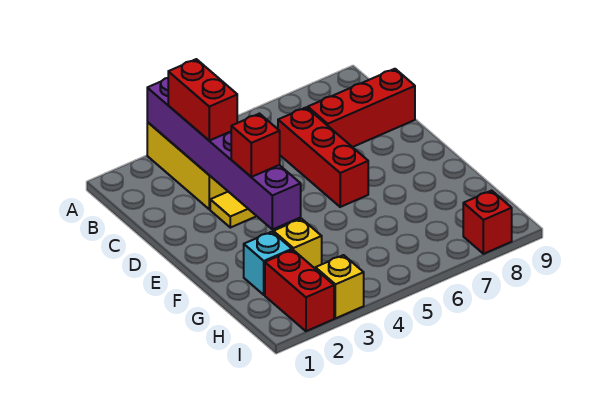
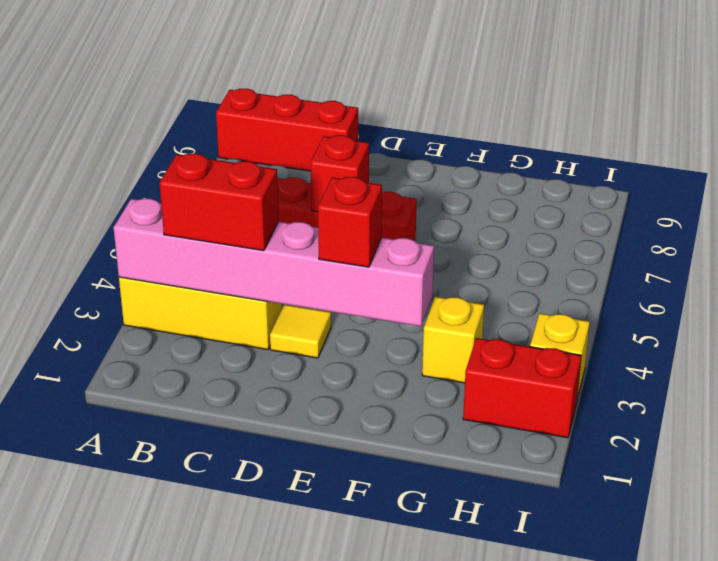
purple brick A3:F3 level 2 -> pink brick A3:F3 level 2
red brick C7:C9 level 1 -> red brick A9:C9 level 1
cyan brick G2 level 1 -> none
red brick I8 level 1 -> red brick D6 level 2

